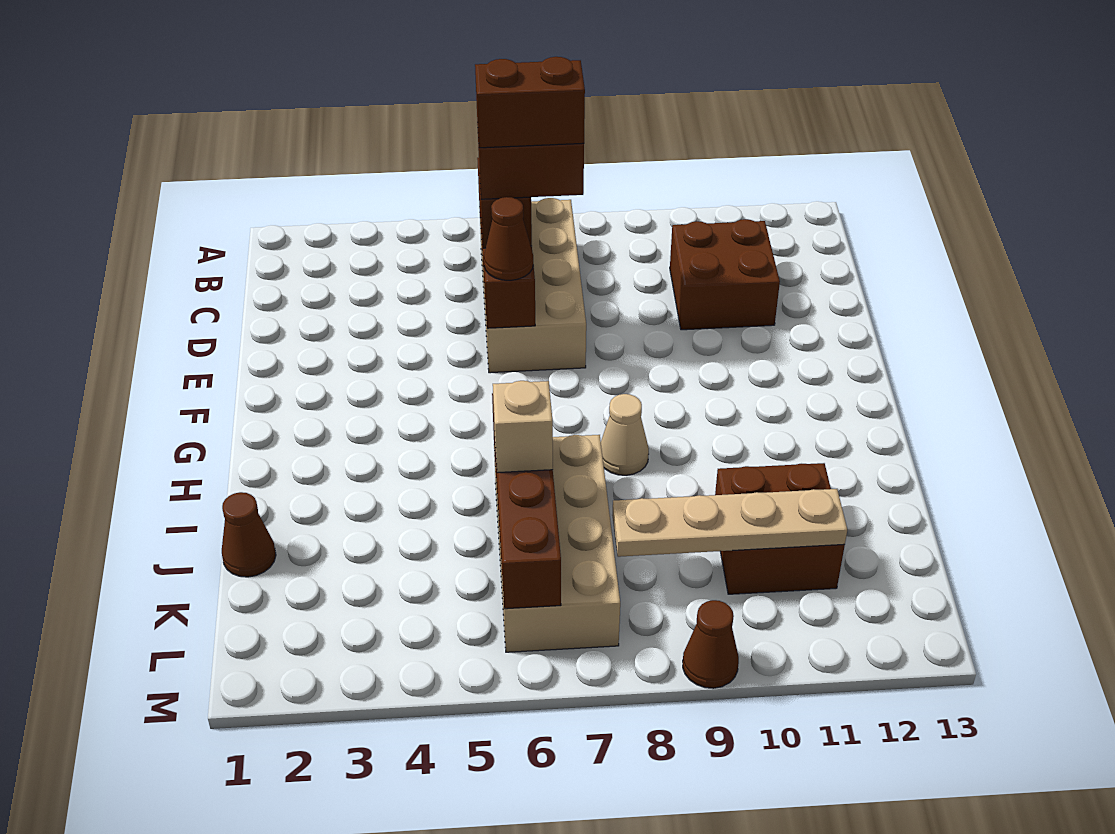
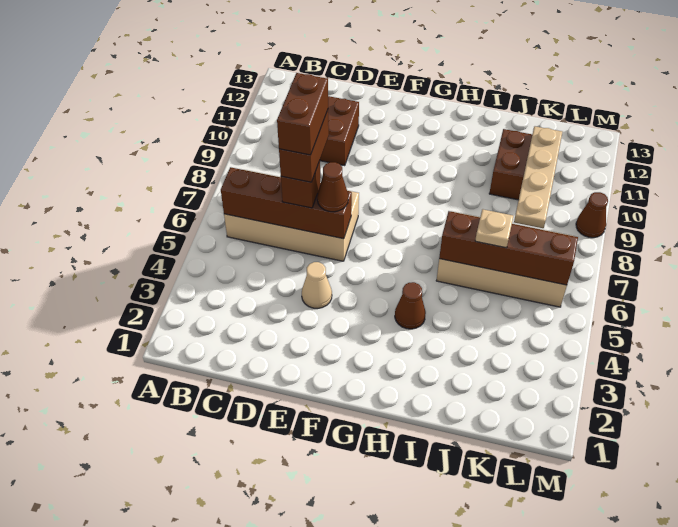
tan cone H8 level 1 -> tan cone E4 level 1
brown cone J1 level 1 -> brown cone H4 level 1
tan brick J6 level 3 -> tan plate J6 level 3

